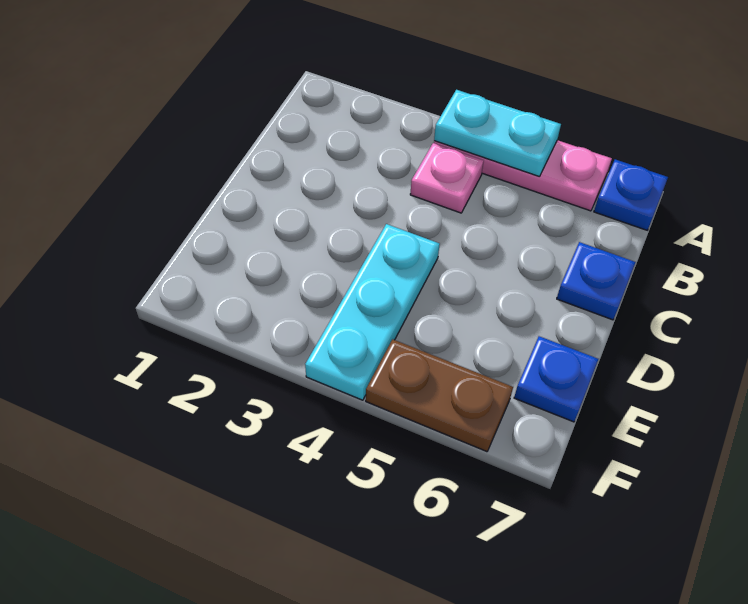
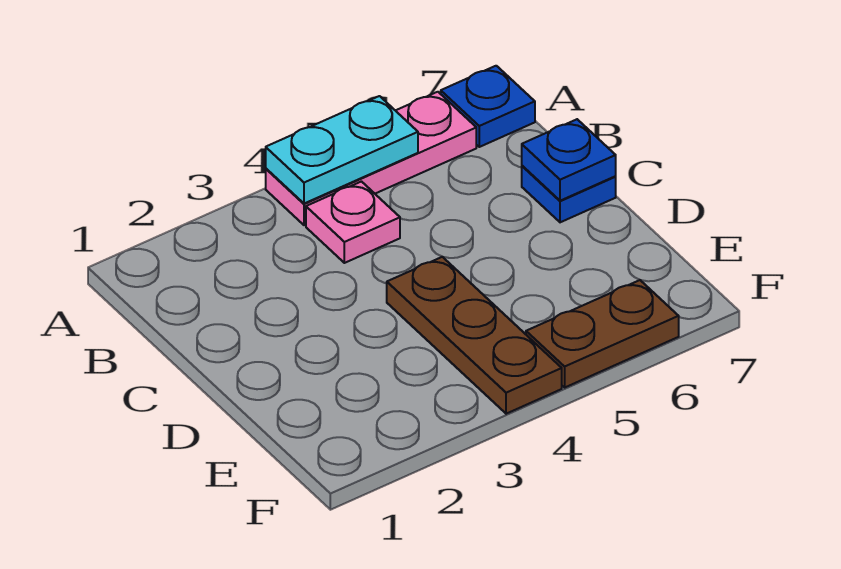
cyan plate D4:F4 level 1 -> brown plate D4:F4 level 1
blue plate E7 level 1 -> blue plate C7 level 2

